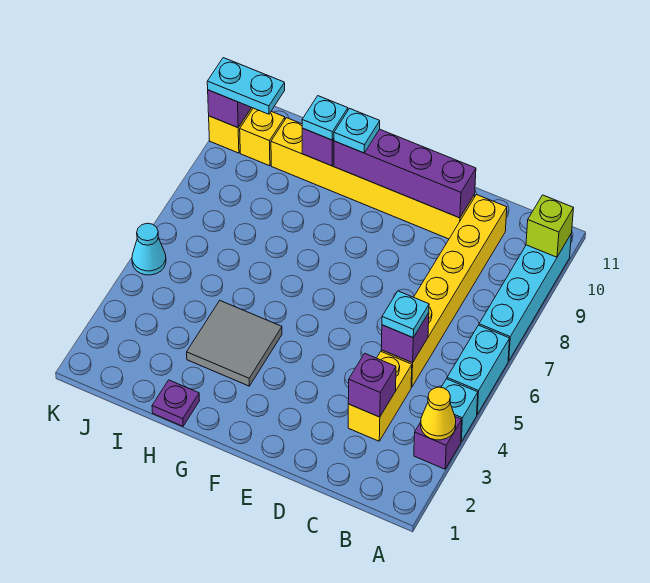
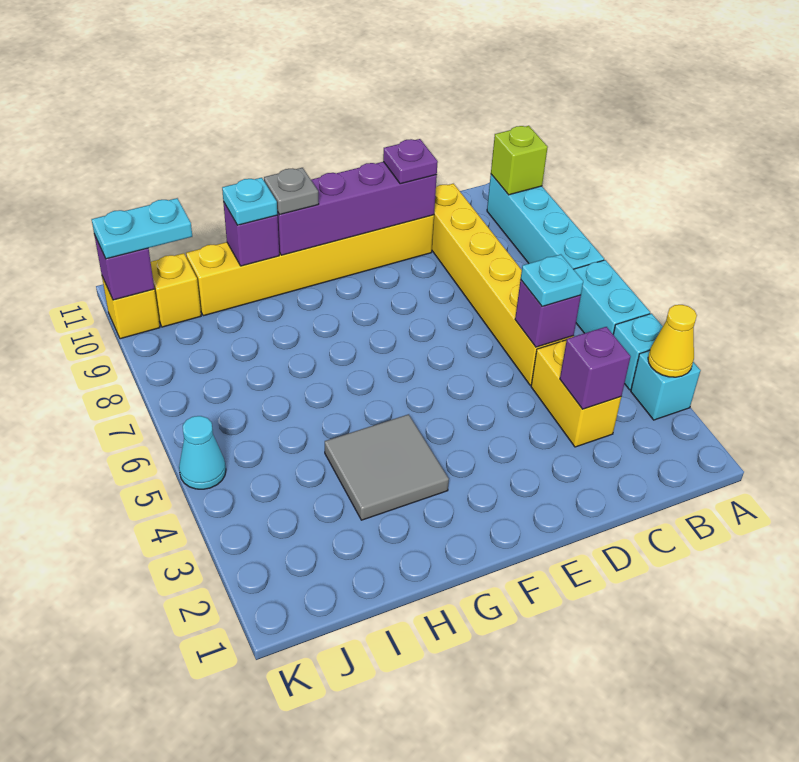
purple brick A3 level 1 -> cyan brick A3 level 1
cyan plate G10 level 3 -> grey plate G10 level 3
purple plate H1 level 1 -> purple plate D10 level 3

